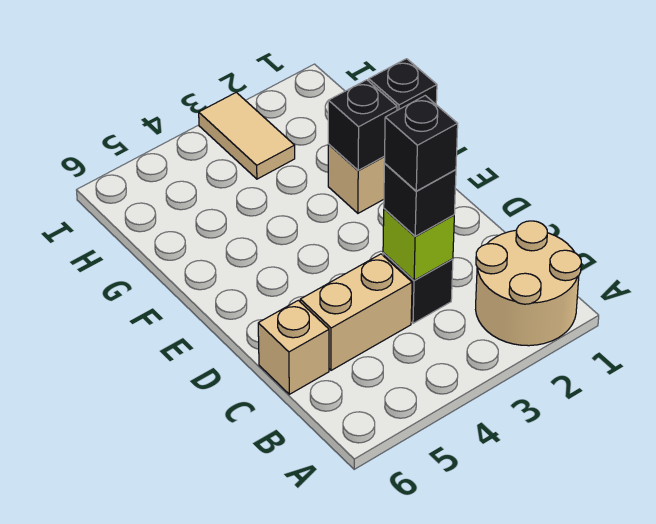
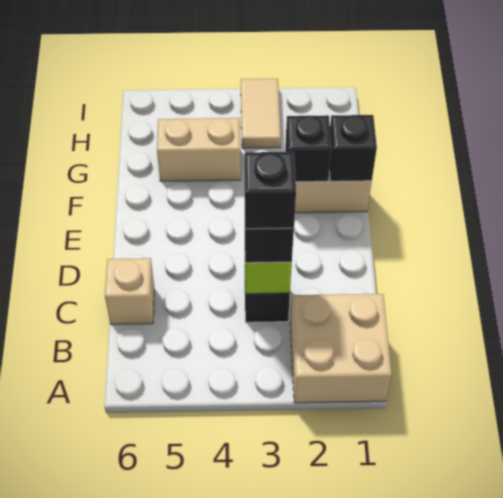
tan round brick A1:B2 level 1 -> tan brick A1:B2 level 1
tan brick C4:C5 level 1 -> tan brick G4:G5 level 1

